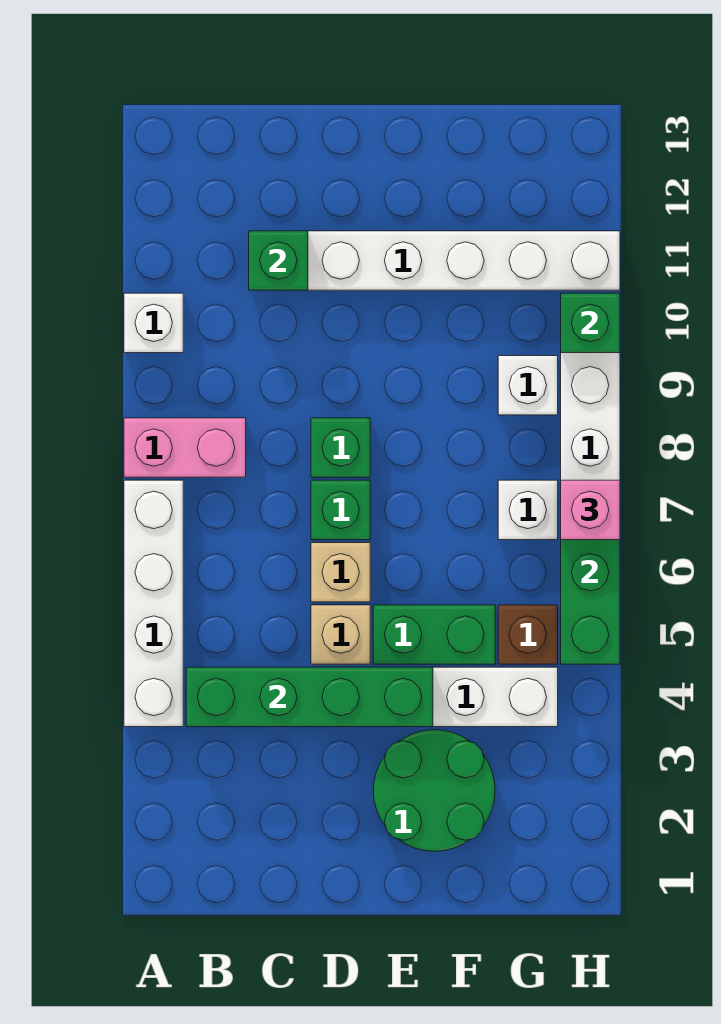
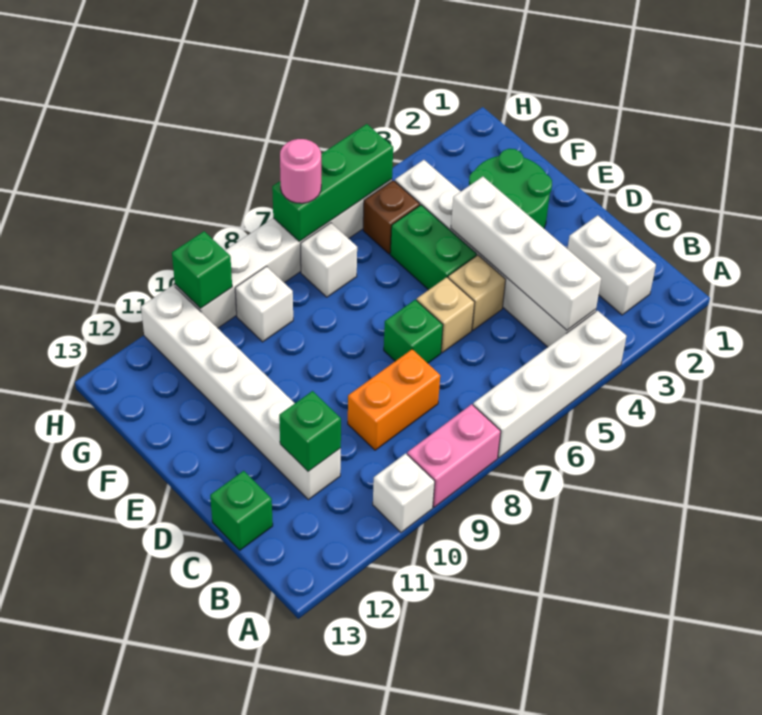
pink brick A8:B8 level 1 -> pink brick A8:A9 level 1
none -> white brick B2:C2 level 1
green brick B4:E4 level 2 -> white brick B4:E4 level 2
none -> orange brick C8:C9 level 1
green brick D8 level 1 -> green brick C13 level 1
pink brick H7 level 3 -> pink round brick H7 level 3

